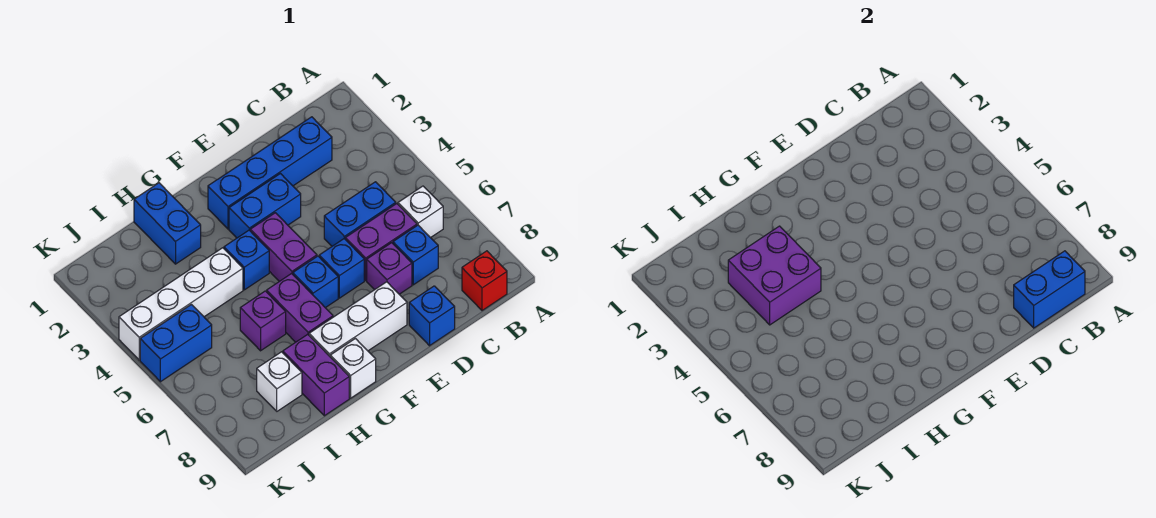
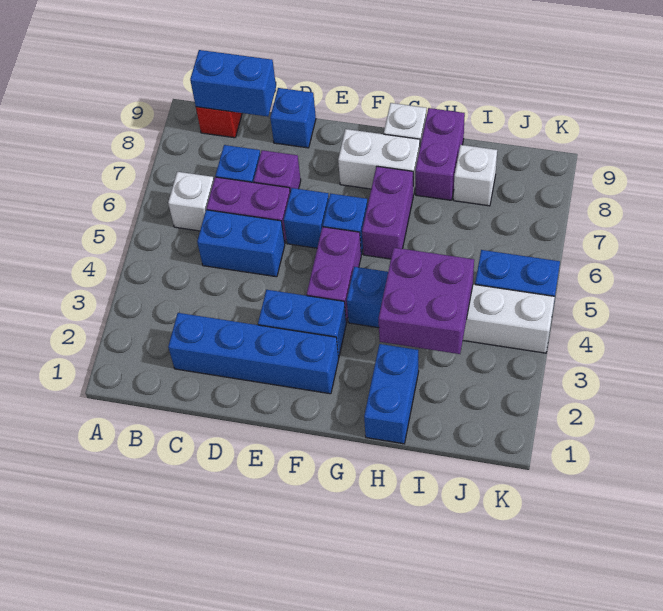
white brick E8:G8 level 1 -> white brick F8:G8 level 1
purple brick H6 level 1 -> none

